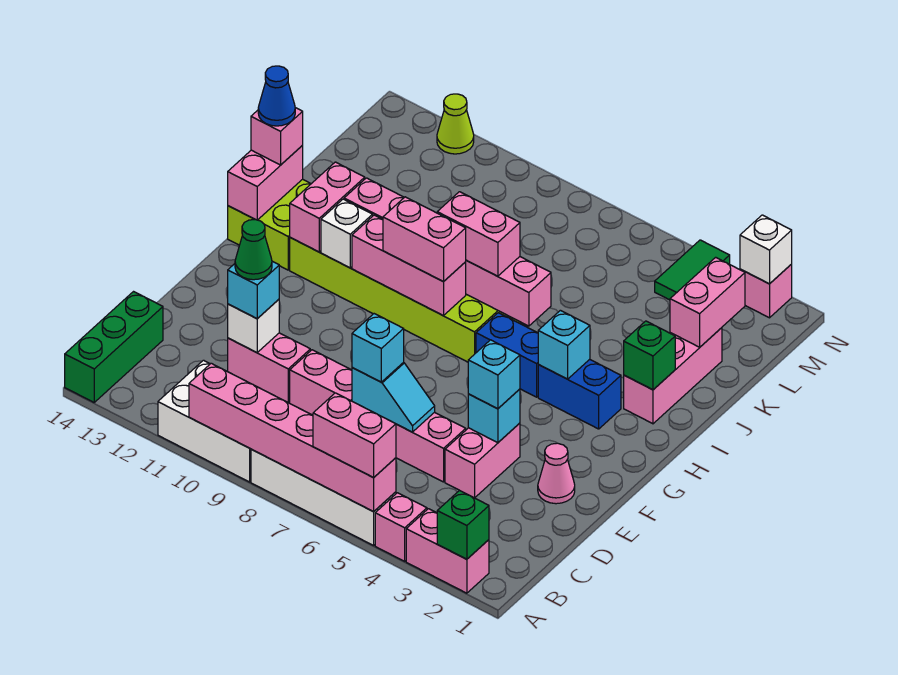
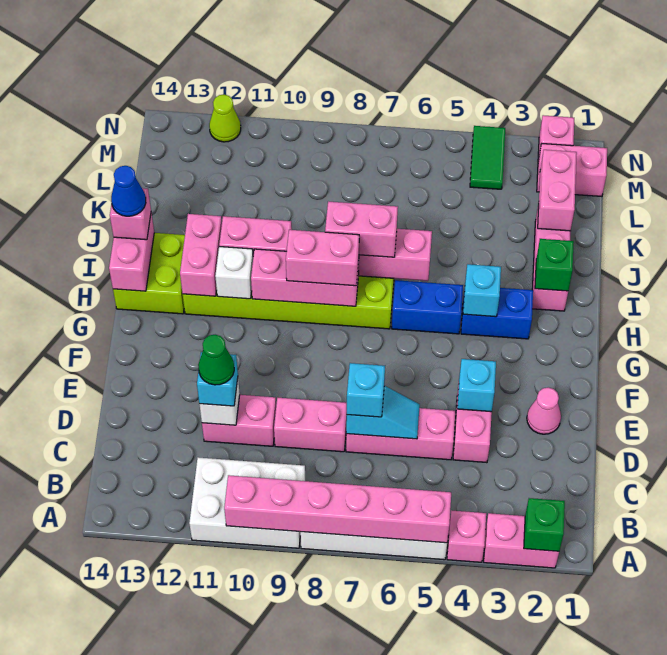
pink brick A5:A6 level 3 -> pink brick M1:M2 level 1
green brick A14:C14 level 1 -> none
cyan brick E4 level 3 -> none
white brick N2 level 2 -> none

